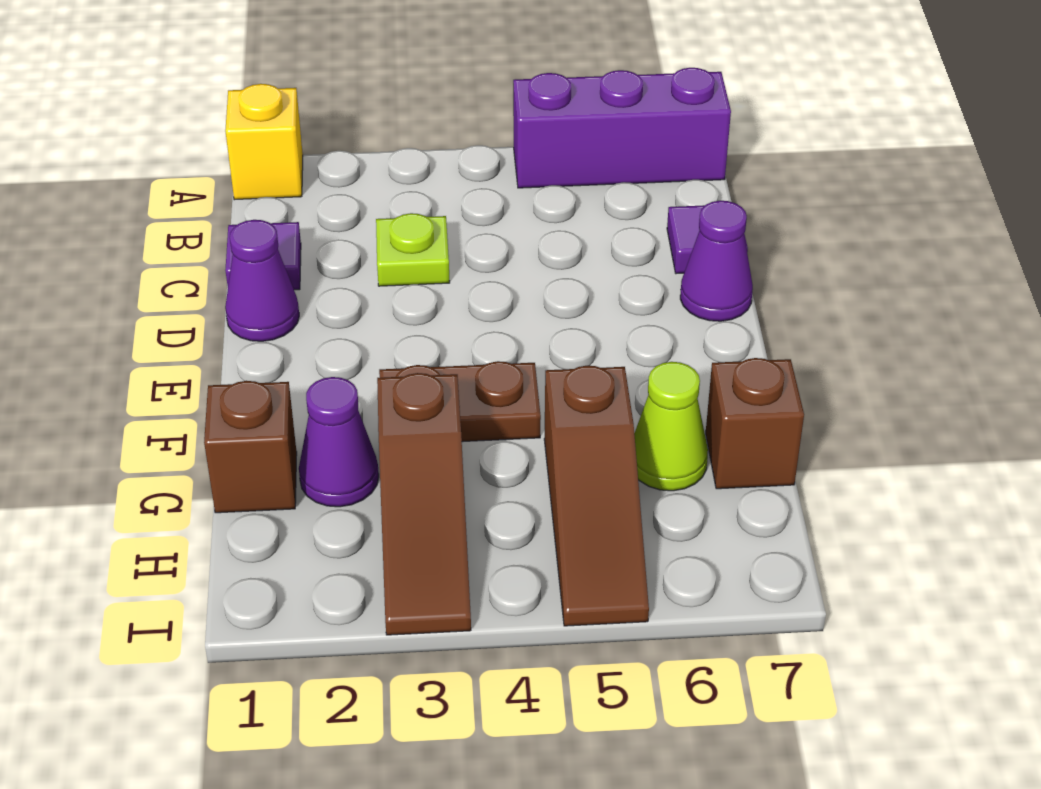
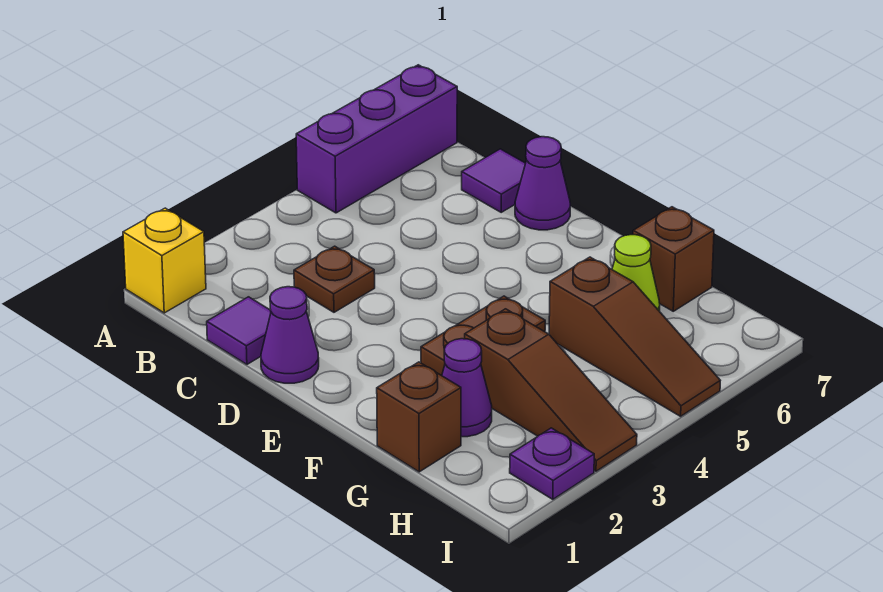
lime plate C3 level 1 -> brown plate C3 level 1
none -> purple plate I2 level 1

